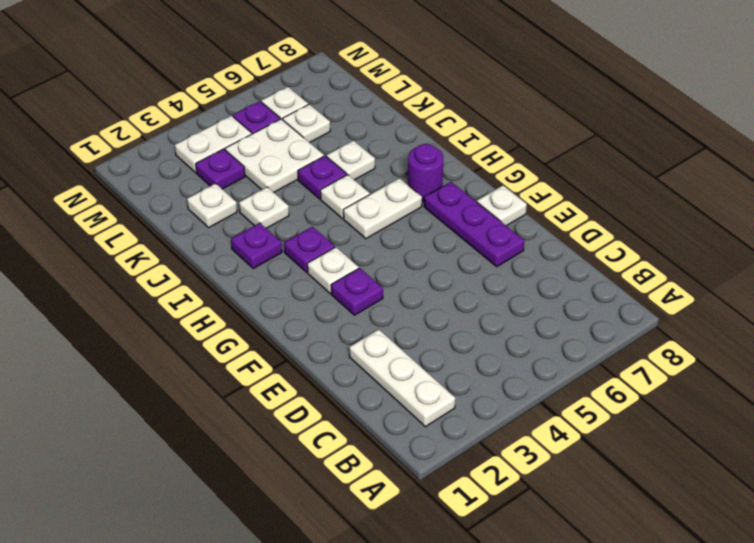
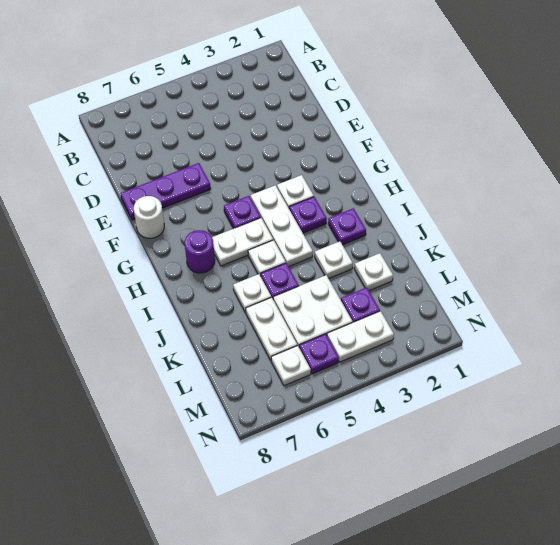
white plate B2:D2 level 1 -> white plate G4:I4 level 1
purple plate E7:G7 level 1 -> purple plate E6:E8 level 1
purple plate F3 level 1 -> purple plate G5 level 1
white plate F8 level 1 -> white round brick F8 level 1
white plate L6 level 1 -> white plate K6:L6 level 1

